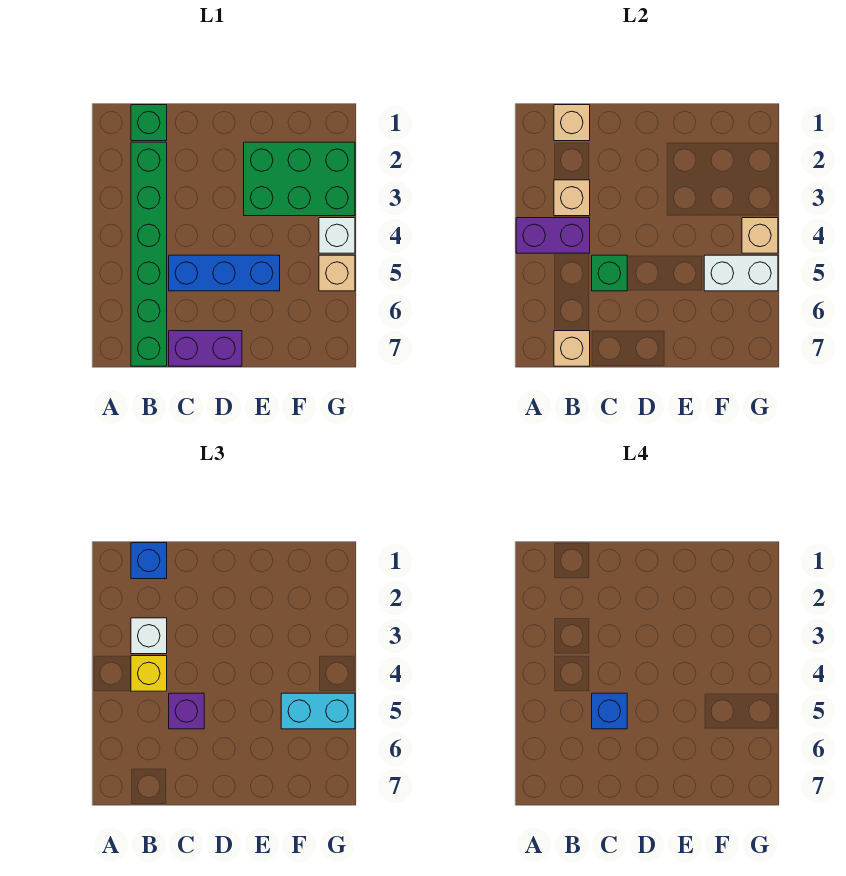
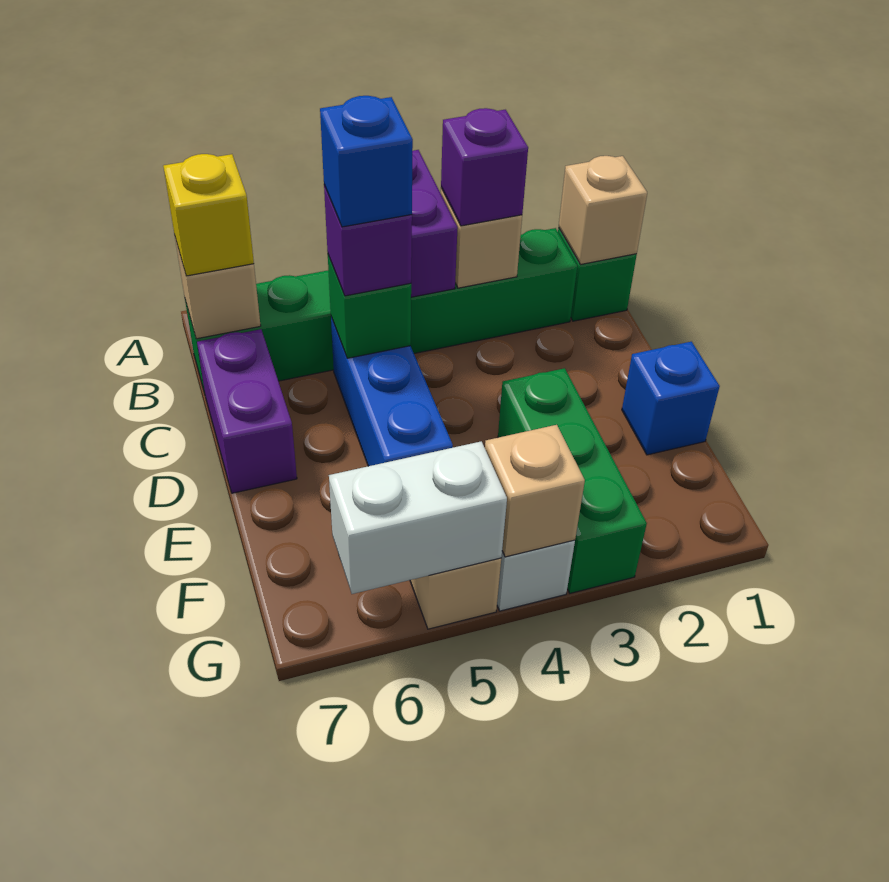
blue brick B1 level 3 -> blue brick E1 level 1
white brick B3 level 3 -> purple brick B3 level 3
yellow brick B4 level 3 -> yellow brick B7 level 3
green brick E2:G3 level 1 -> green brick E3:G3 level 1
white brick F5:G5 level 2 -> white brick G5:G6 level 2
cyan brick F5:G5 level 3 -> none

